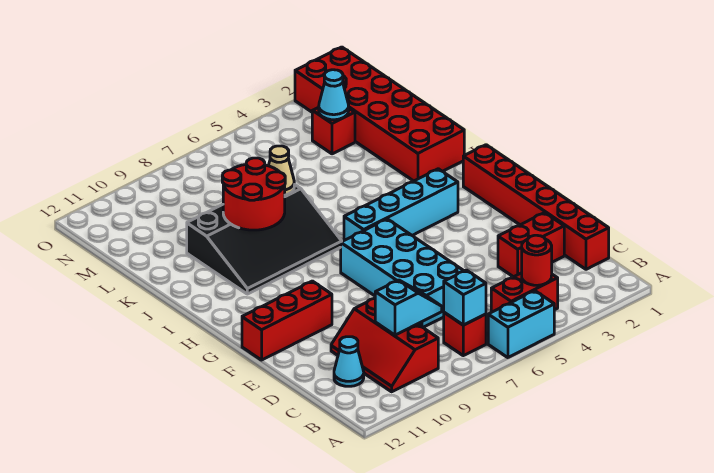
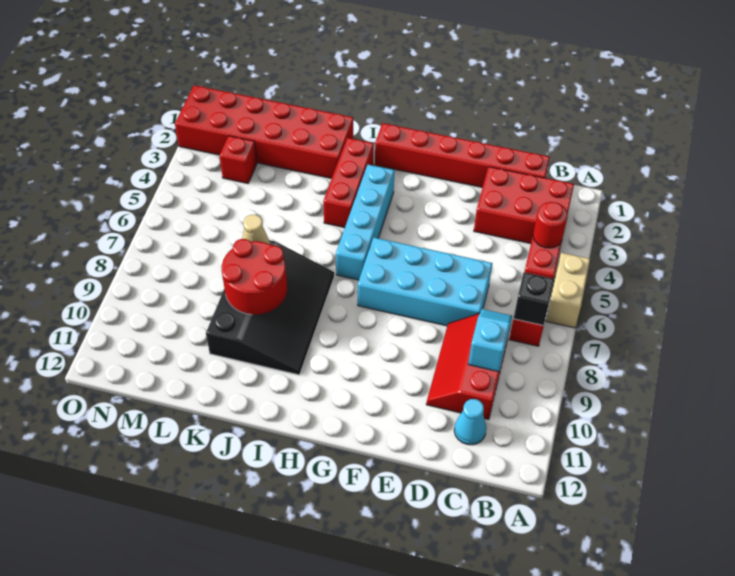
cyan brick A5:A6 level 1 -> tan brick A5:A6 level 1
cyan brick B7 level 2 -> black brick B7 level 2
red slope B9:D10 level 1 top 9 -> red slope C8:D10 level 1 top C
red brick D2:D3 level 1 -> red brick B2:D3 level 1
red brick F10:F12 level 1 -> red brick I2:I4 level 1
cyan cone M3 level 2 -> none

